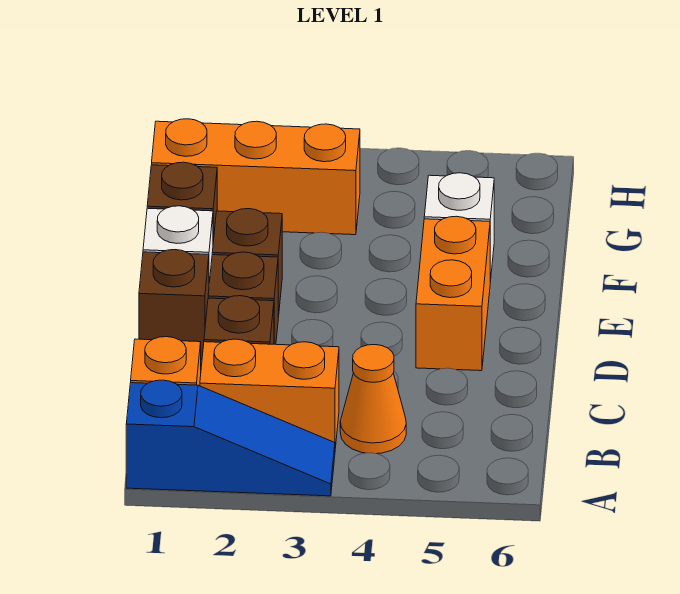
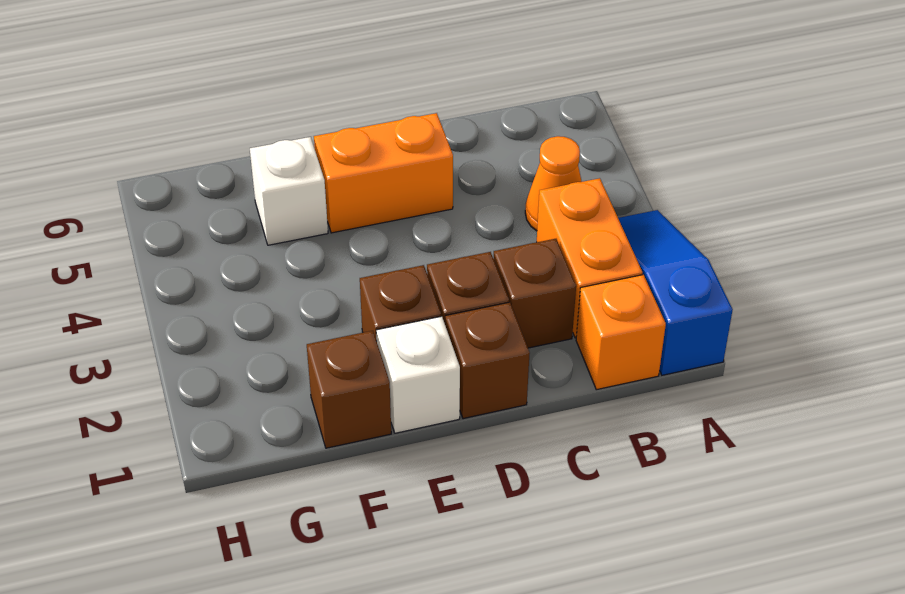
orange brick G1:G3 level 1 -> none

